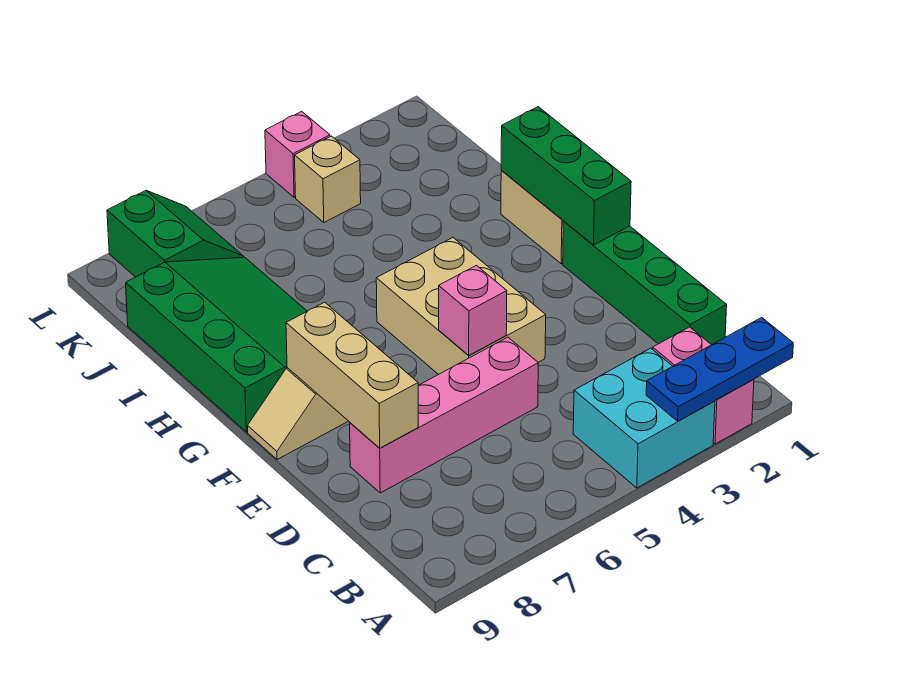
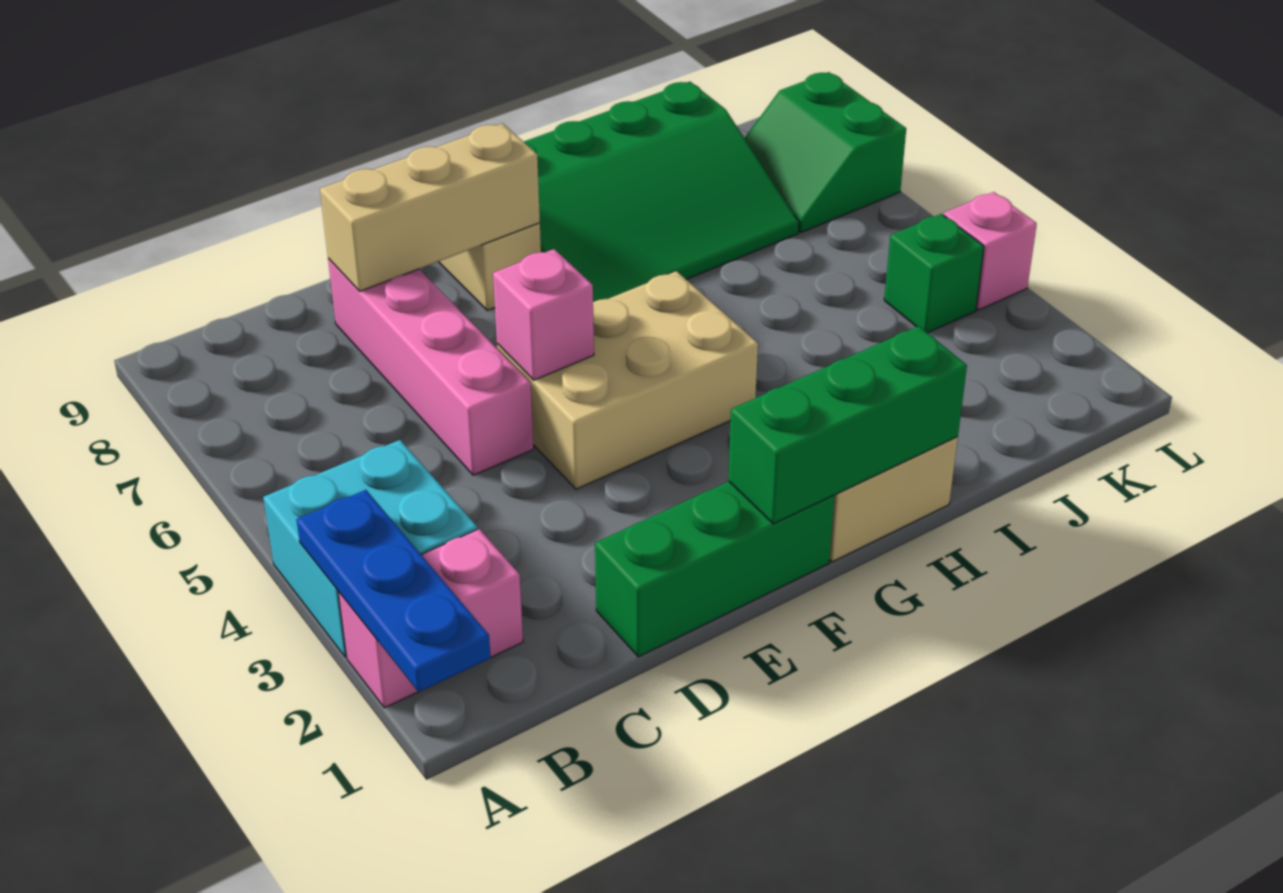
green brick C1:F1 level 1 -> green brick D1:F1 level 1
tan brick K4 level 1 -> green brick K4 level 1
green slope K7:L8 level 1 top 8 -> green slope K7:L8 level 1 top L

